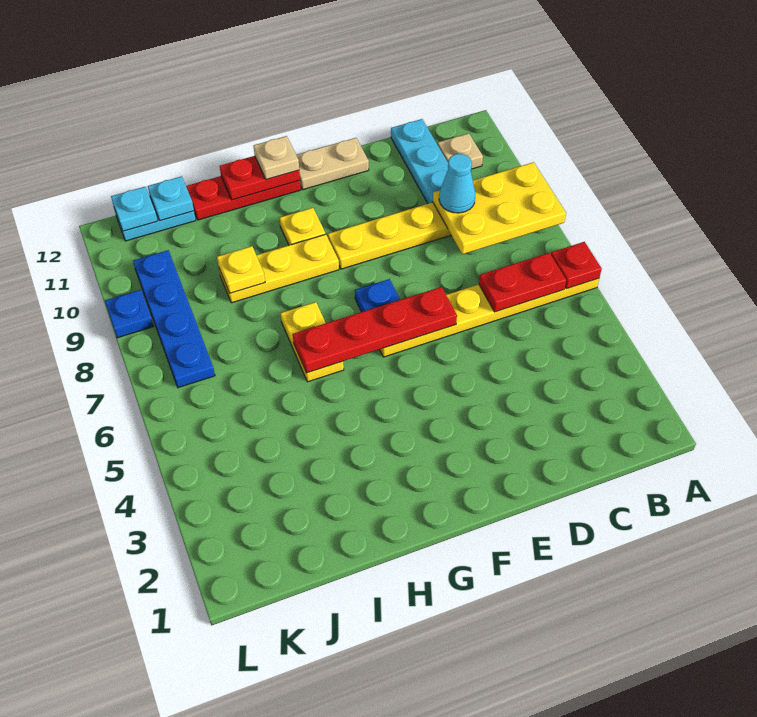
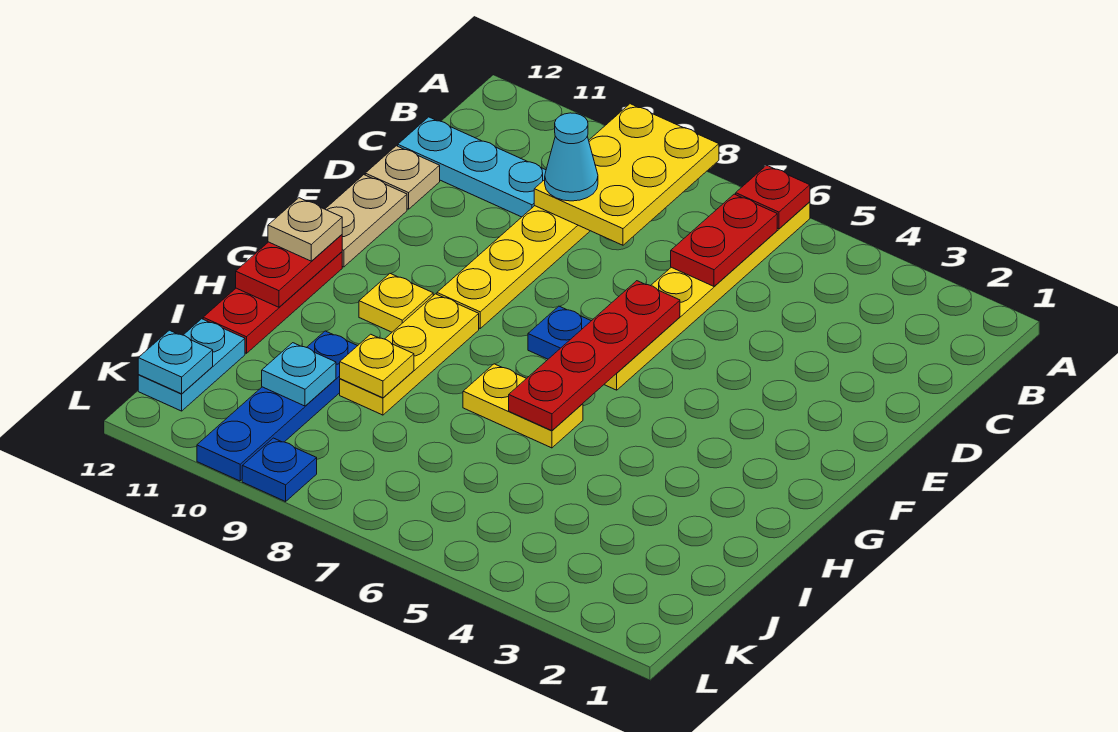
tan plate B11 level 1 -> tan plate D12 level 1
cyan plate J12 level 2 -> cyan plate J10 level 2
blue plate K7:K10 level 1 -> blue plate I10:L10 level 1

